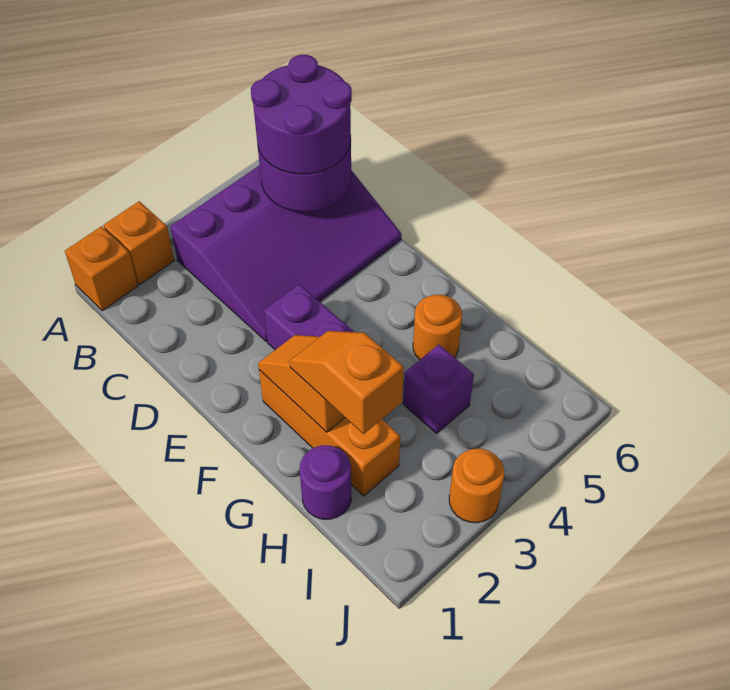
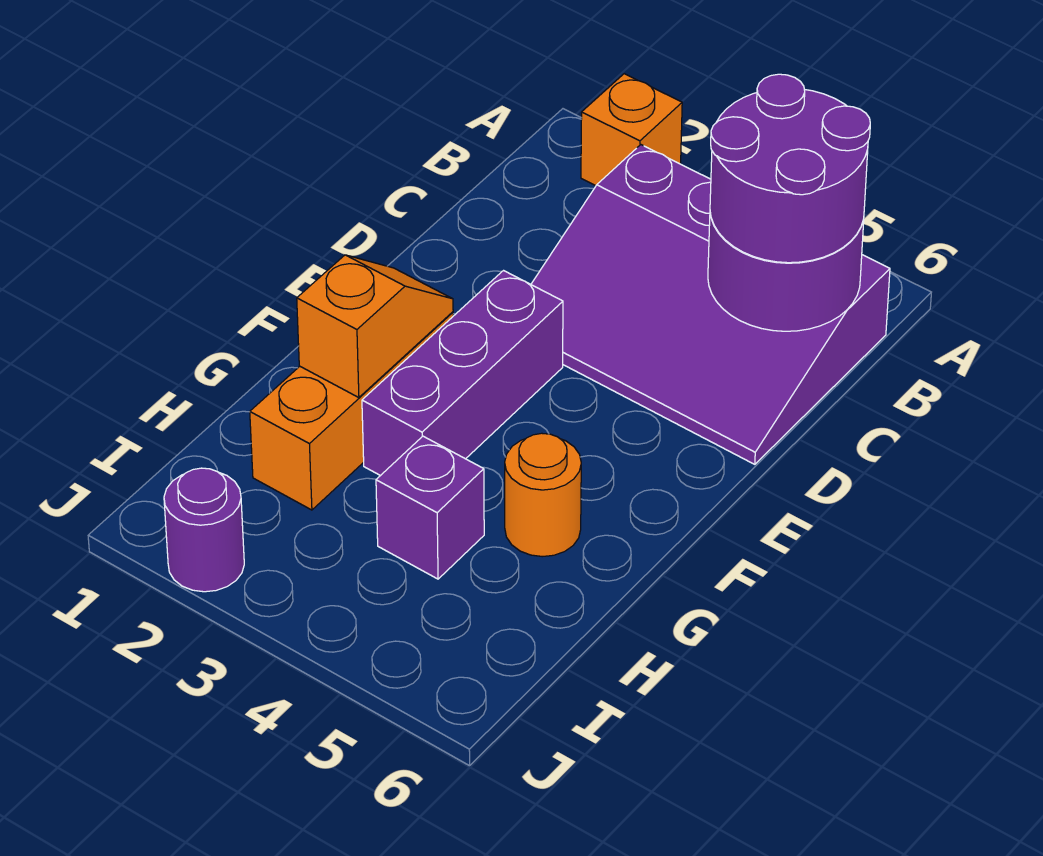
orange brick A1 level 1 -> none
orange slope G2:H2 level 3 top H -> none
purple round brick H1 level 1 -> purple round brick J2 level 1
orange round brick J3 level 1 -> none

